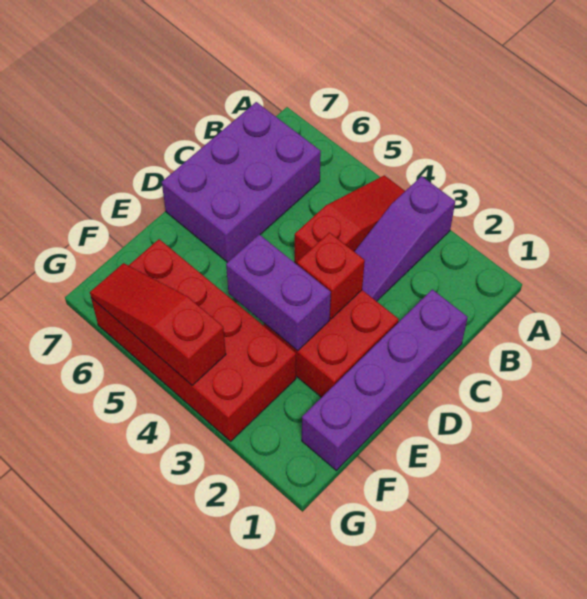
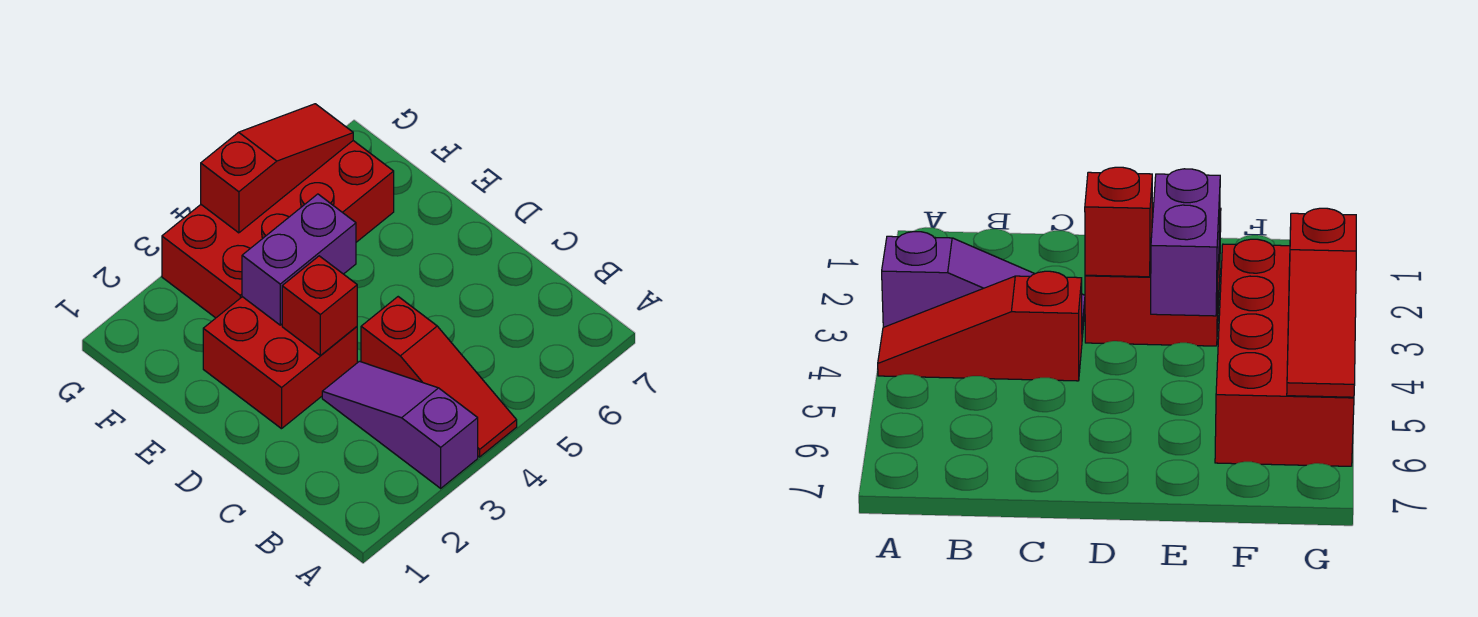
purple brick B6:D7 level 1 -> none
purple brick C1:F1 level 1 -> none

